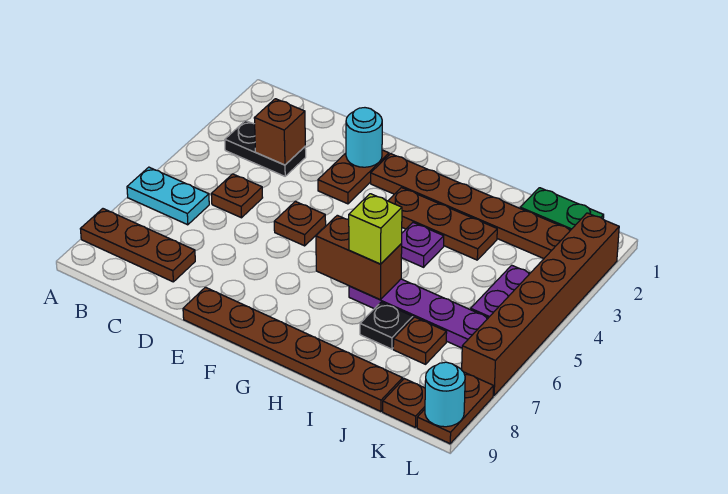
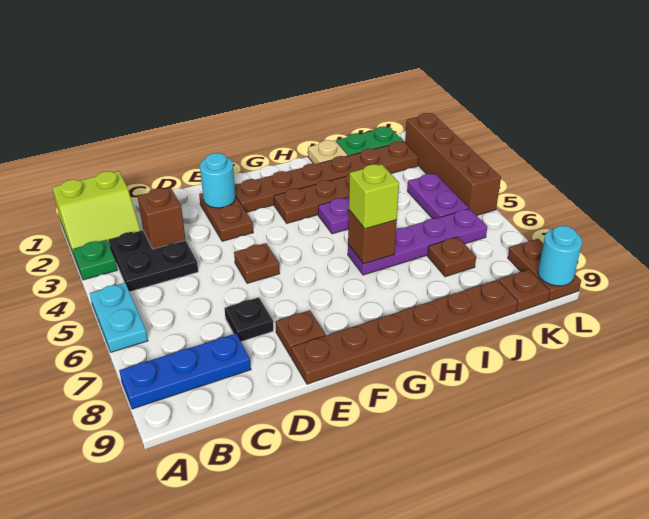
none -> lime slope A1:B2 level 1 top 1
none -> green plate A3 level 1
cyan plate A6:B6 level 1 -> cyan plate A5:A6 level 1
brown plate A8:C8 level 1 -> blue plate A8:C8 level 1
black plate B3:C3 level 1 -> black plate B3:C4 level 1
brown plate C5 level 1 -> brown plate E8 level 1
brown brick G6:H6 level 2 -> brown brick H6 level 2
none -> tan plate I1 level 1
black plate I7 level 1 -> black plate D7 level 1
brown brick L2:L7 level 1 -> brown brick L2:L5 level 1

